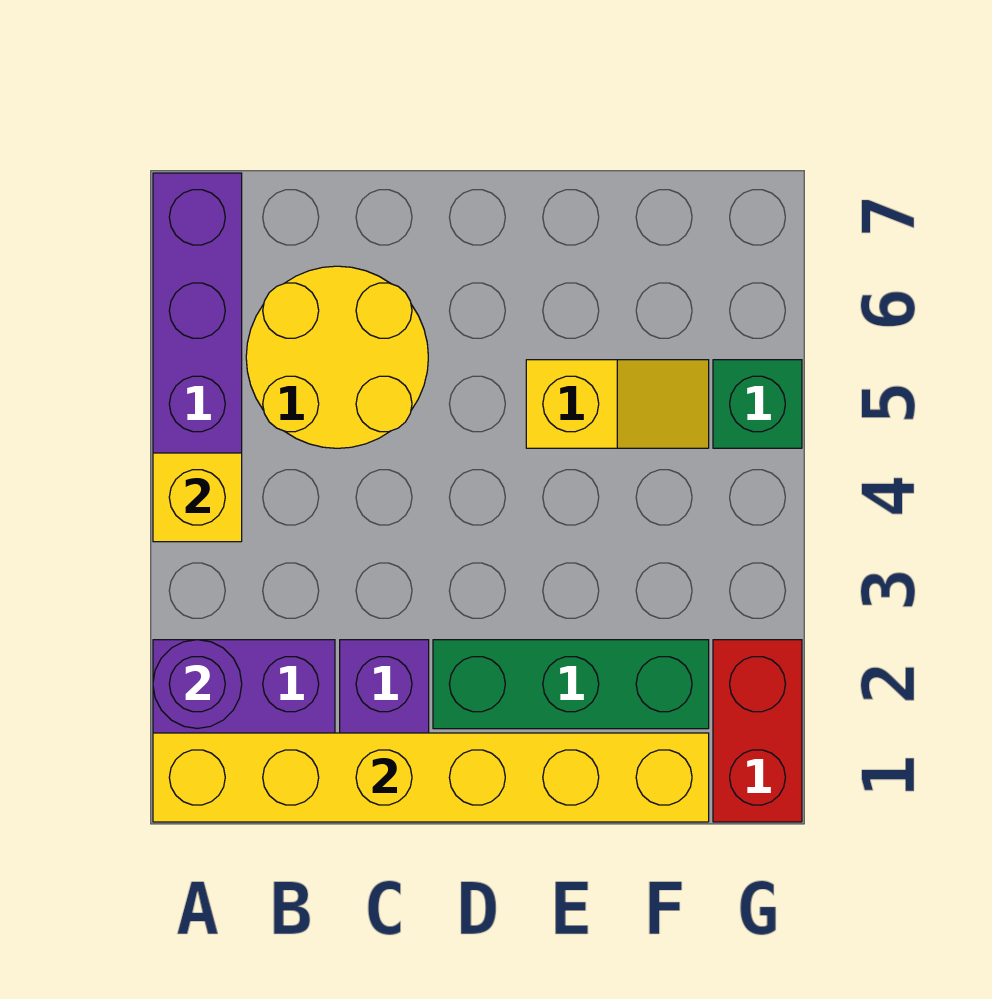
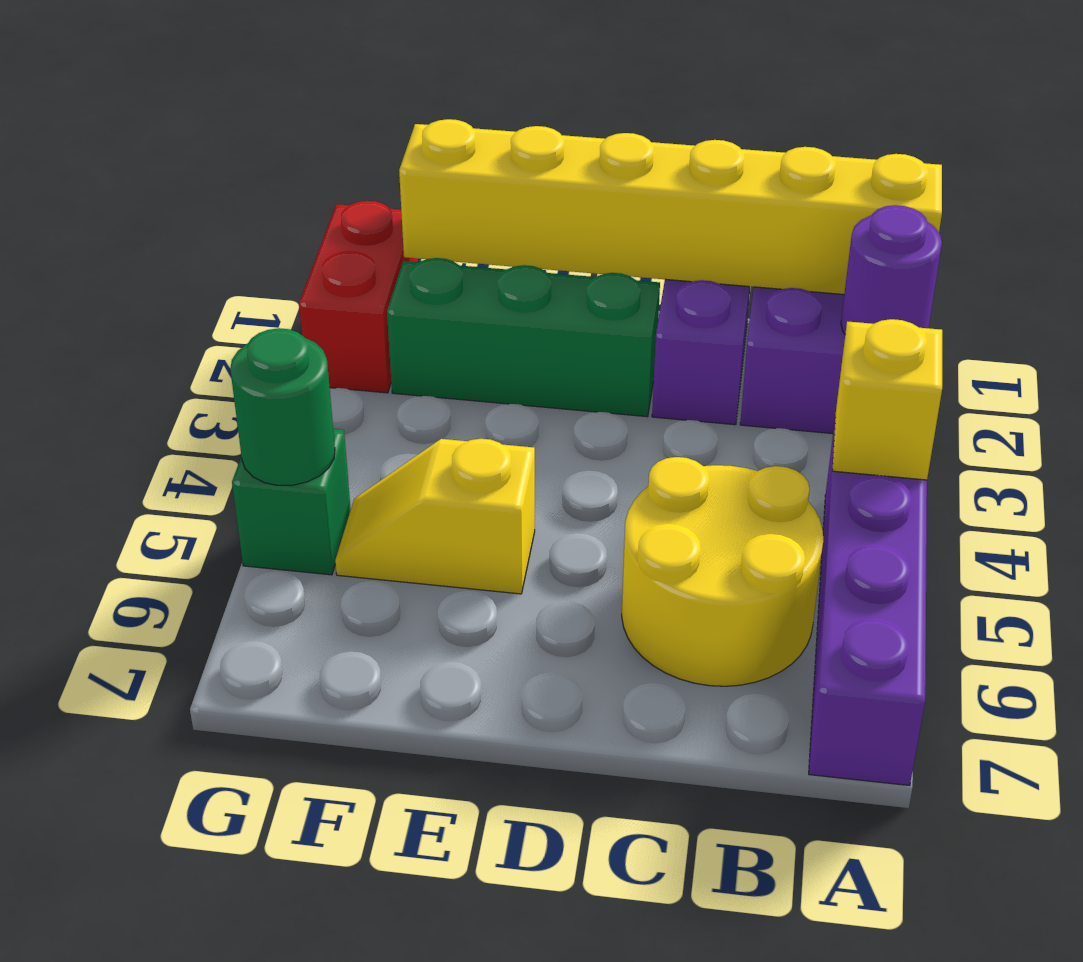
none -> green round brick G5 level 2

